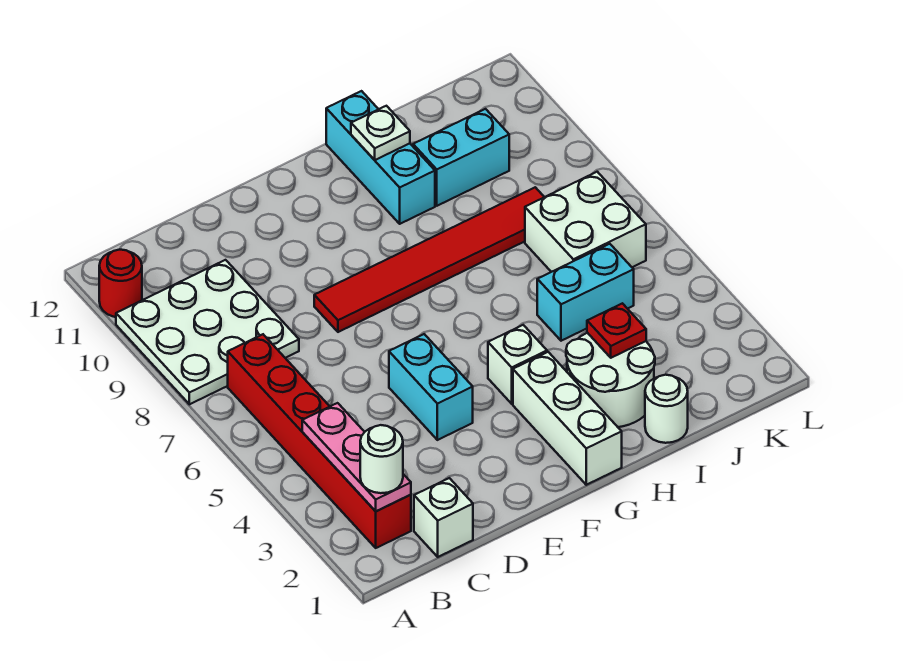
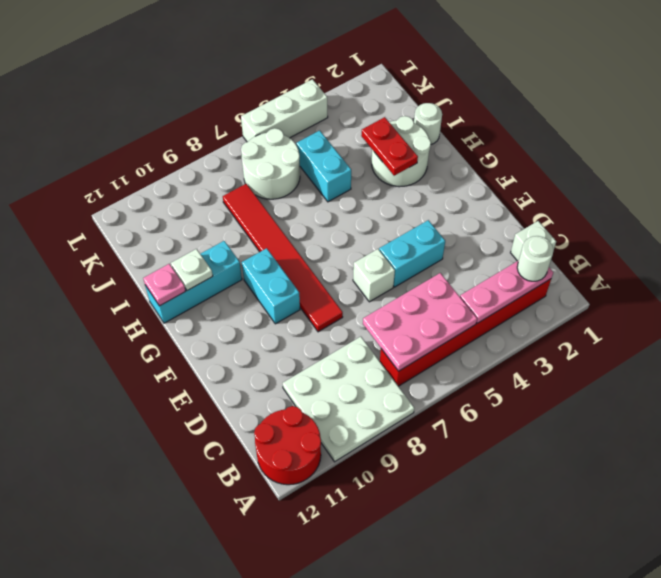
red round brick A11 level 1 -> red round brick A11:B12 level 1
none -> pink plate B5:C7 level 2
white brick G1:G3 level 1 -> white brick L4:L6 level 1
white brick G4 level 1 -> white brick E6 level 1
none -> pink plate H12 level 2
red plate I3 level 2 -> red plate H3:I3 level 2
cyan brick I10:J10 level 1 -> cyan brick F9:G9 level 1
white brick J6:K7 level 1 -> white round brick J6:K7 level 1

